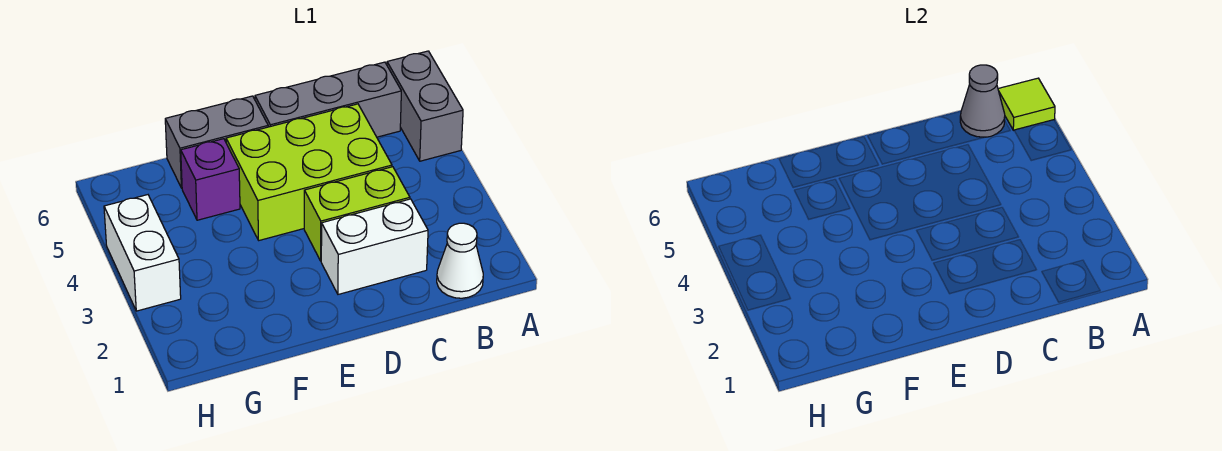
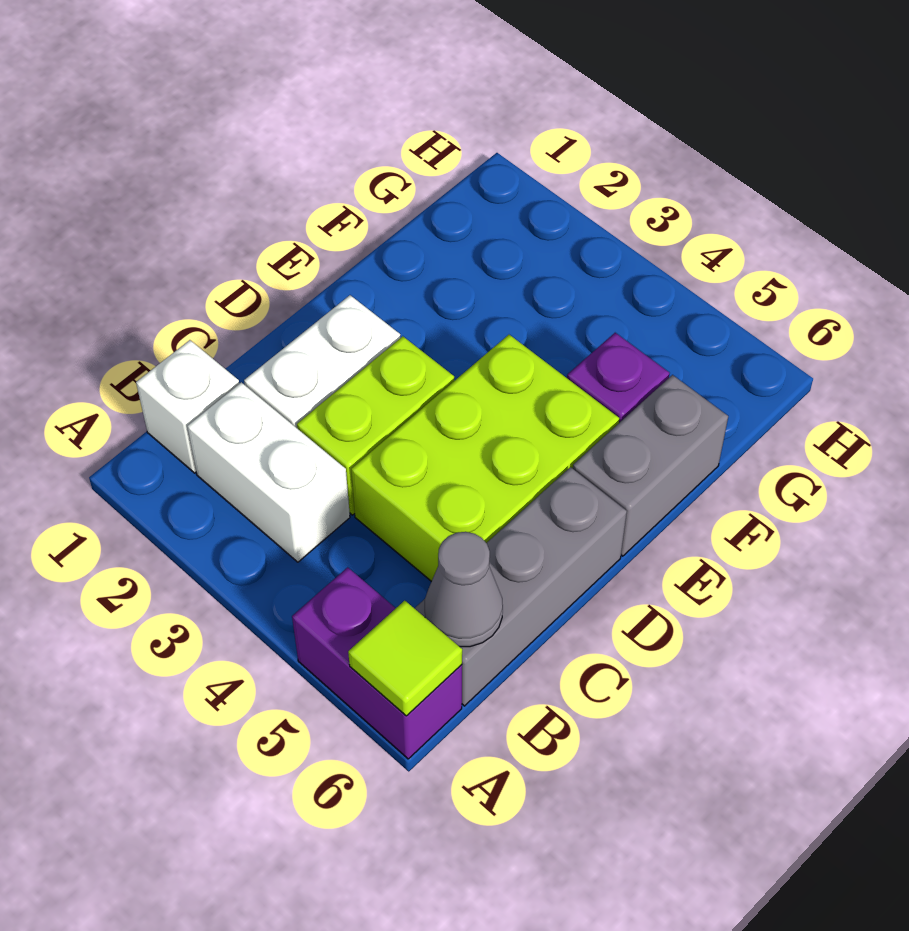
grey brick A5:A6 level 1 -> purple brick A5:A6 level 1
white cone B1 level 1 -> white brick B1 level 1
white brick H3:H4 level 1 -> white brick B2:B3 level 1

